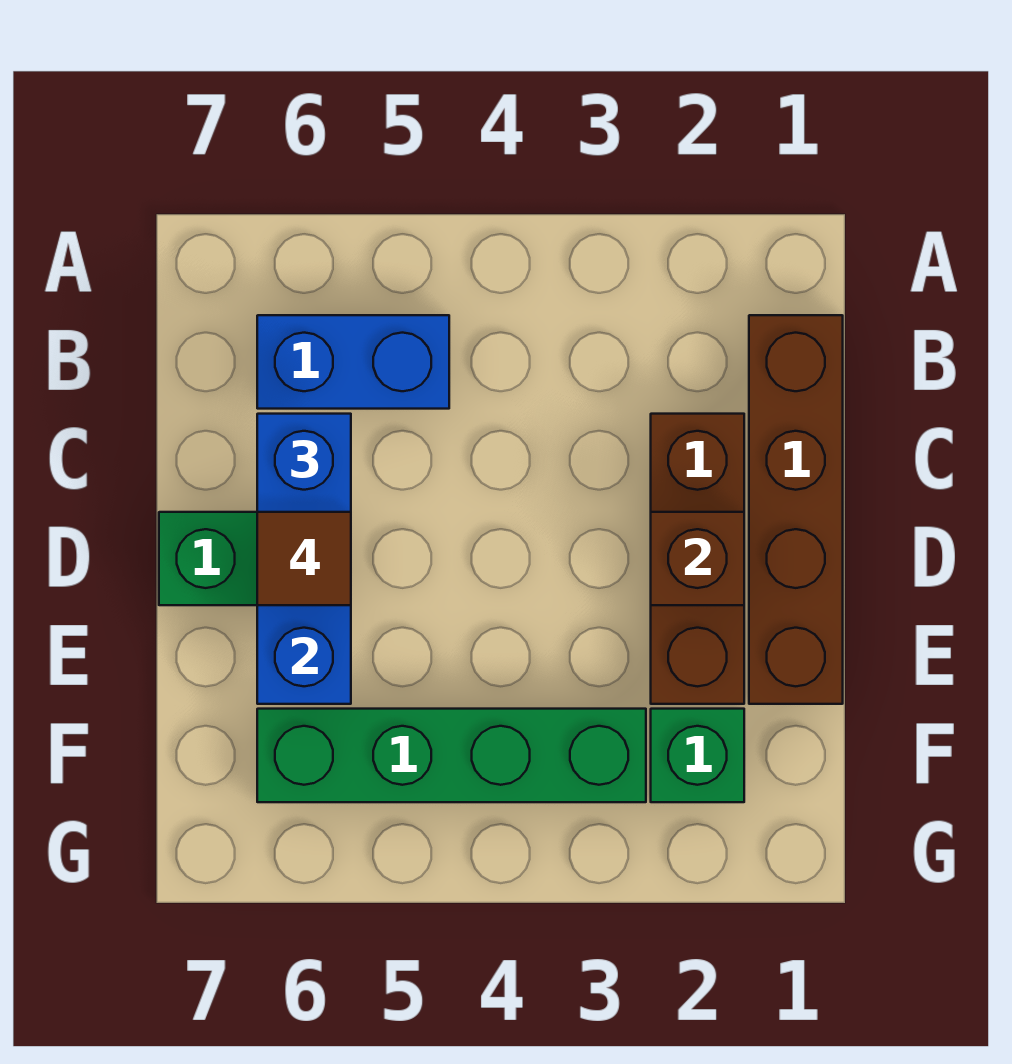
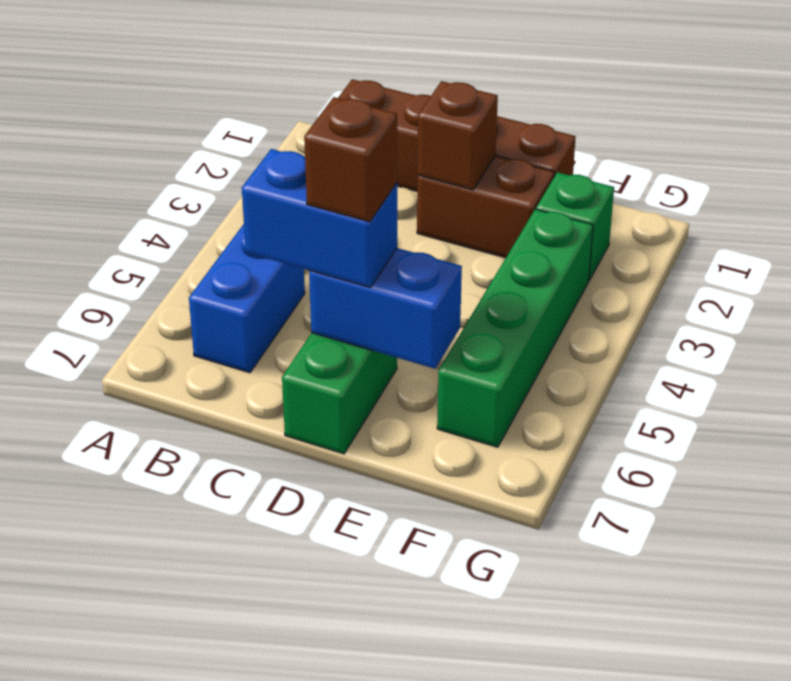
brown brick C2:E2 level 1 -> brown brick D2:E2 level 1
brown tile D6 level 4 -> brown brick D6 level 4

